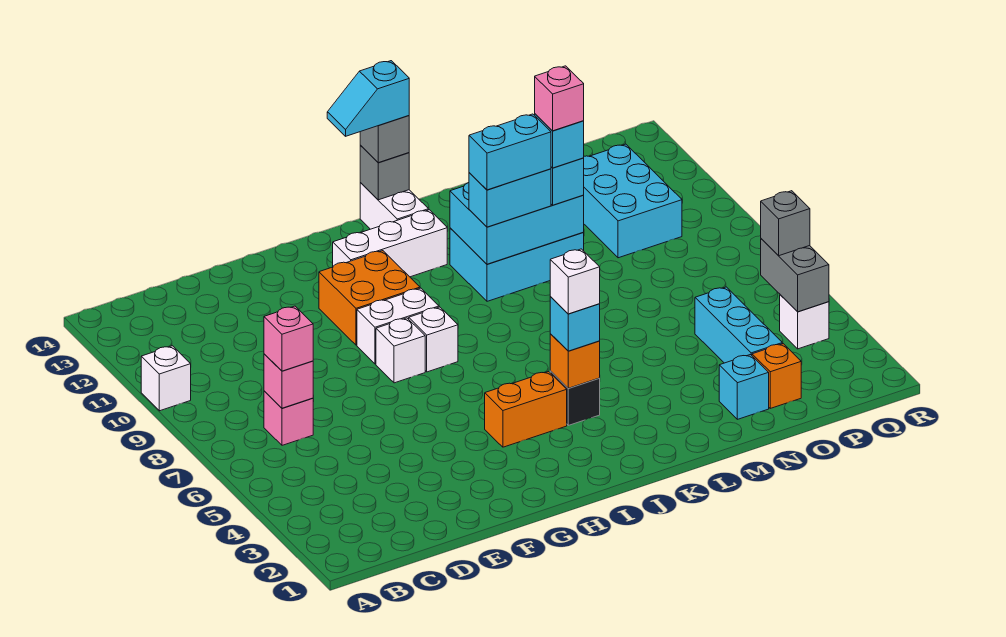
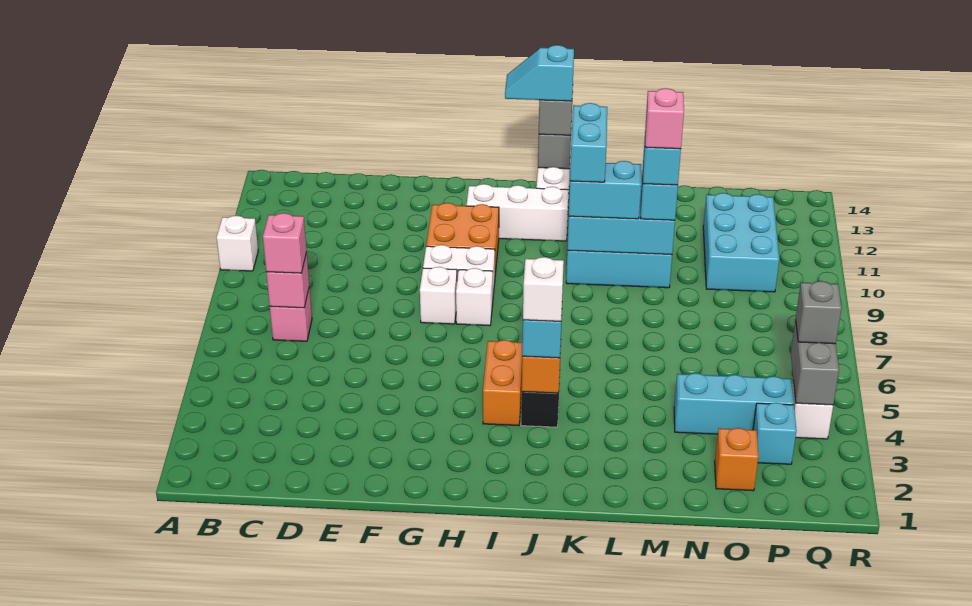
orange brick H4:I4 level 1 -> orange brick I4:I5 level 1
cyan brick K10:L10 level 4 -> cyan brick K10:K11 level 4
cyan brick N2 level 1 -> cyan brick P3 level 1
cyan brick O3:O5 level 1 -> cyan brick N4:P4 level 1

